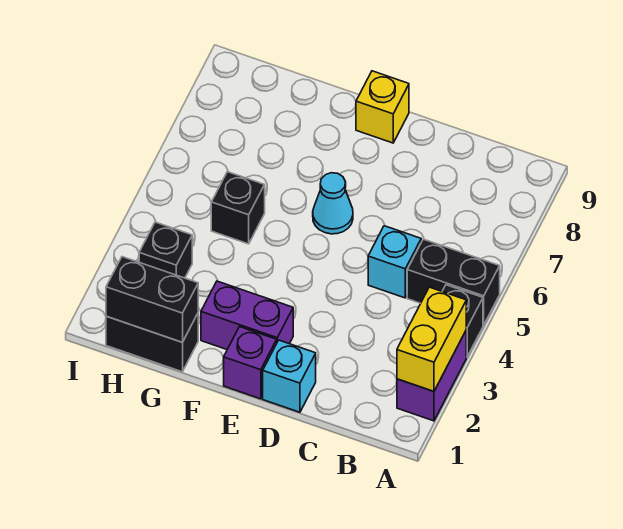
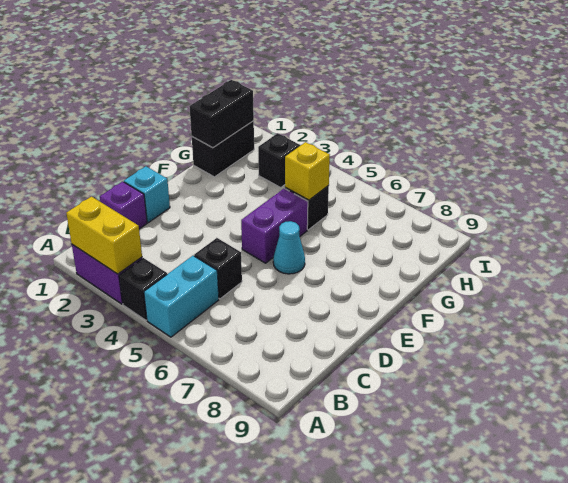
black brick A5:B5 level 1 -> cyan brick A5:B5 level 1
cyan brick C5 level 1 -> black brick C5 level 1
purple brick E1 level 1 -> purple brick C1 level 1
purple brick E2:F2 level 1 -> purple brick E5:F5 level 1
yellow brick E9 level 1 -> yellow brick G5 level 2

